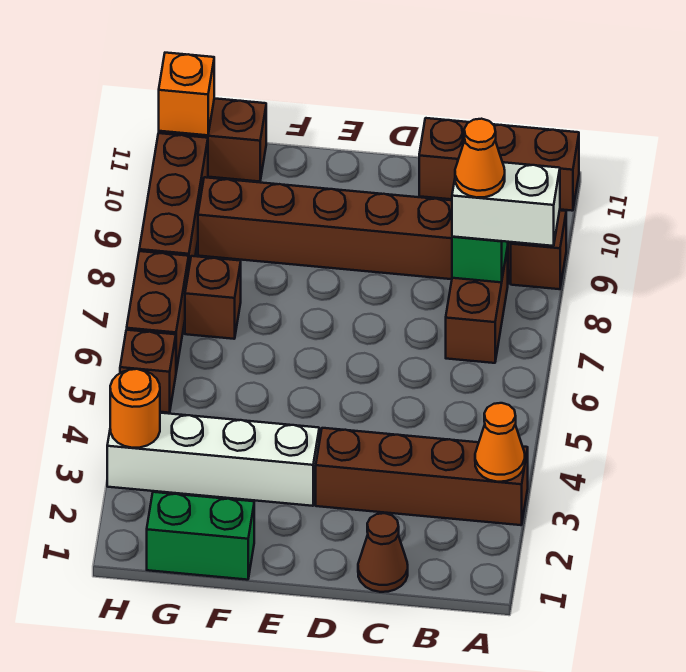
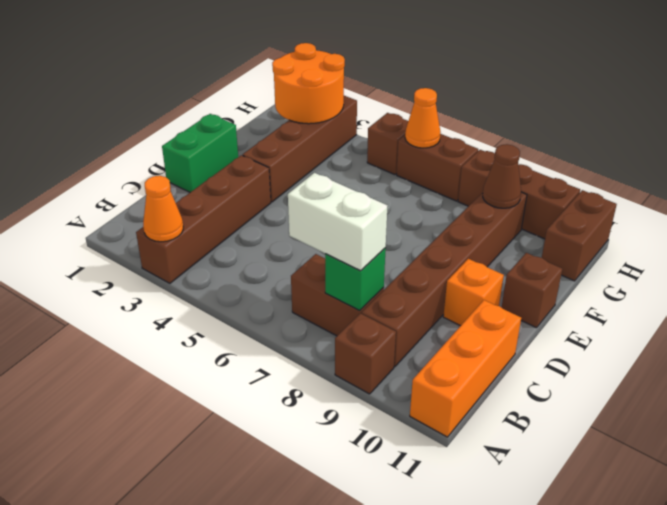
white brick A8:B8 level 3 -> white brick B7:B8 level 3
brown brick A11:C11 level 1 -> orange brick A11:C11 level 1
orange cone B8 level 4 -> orange cone H6 level 2
brown cone C1 level 1 -> brown cone G9 level 2
white brick E3:H3 level 1 -> brown brick E3:H3 level 1
green brick F1:G1 level 1 -> green brick D1:E1 level 1
brown brick G7 level 1 -> brown brick E11 level 1
orange round brick H3 level 2 -> orange round brick G2:H3 level 2
orange brick H11 level 2 -> orange brick D10 level 1

